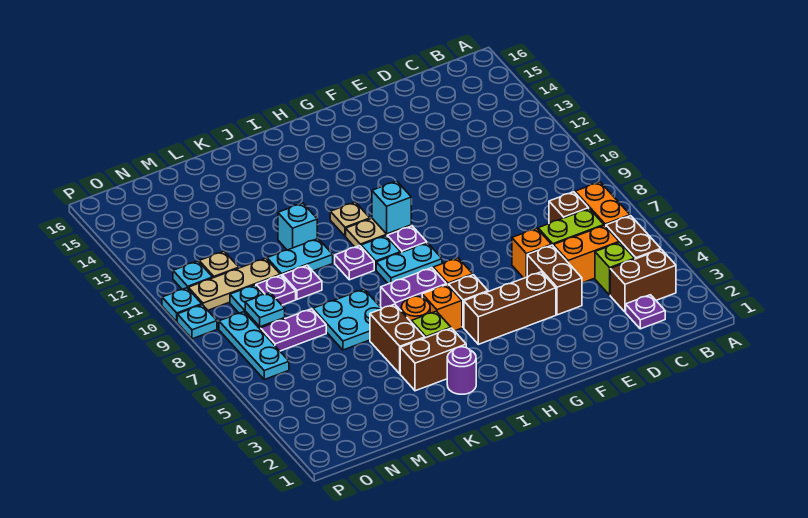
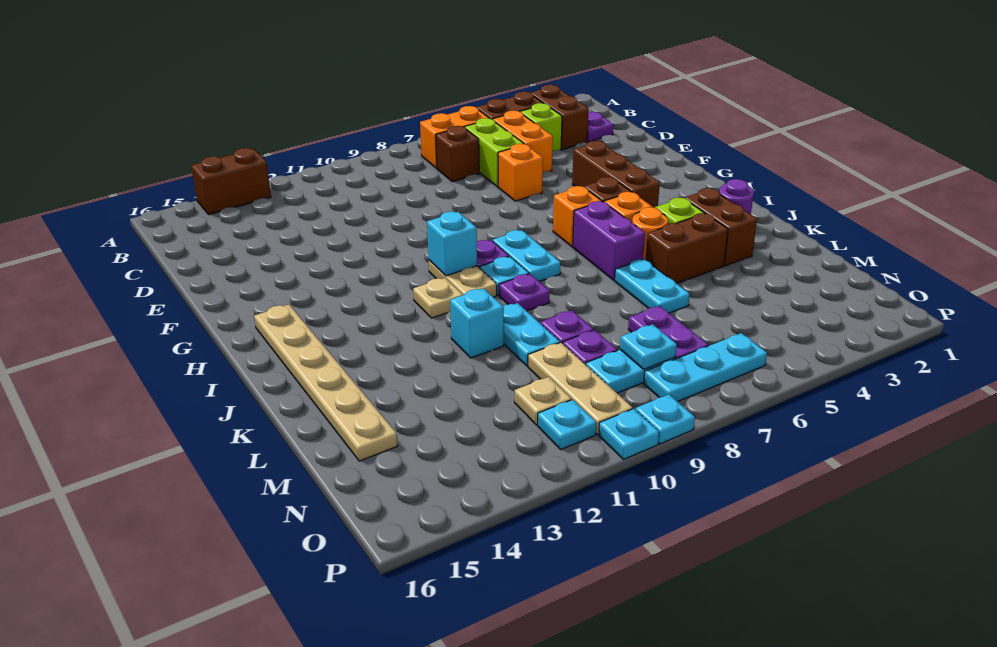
brown brick E4:E5 level 1 -> brown brick A13:A14 level 1
none -> tan plate H15:M15 level 1
cyan plate K6:L7 level 1 -> cyan plate K6:L6 level 1

